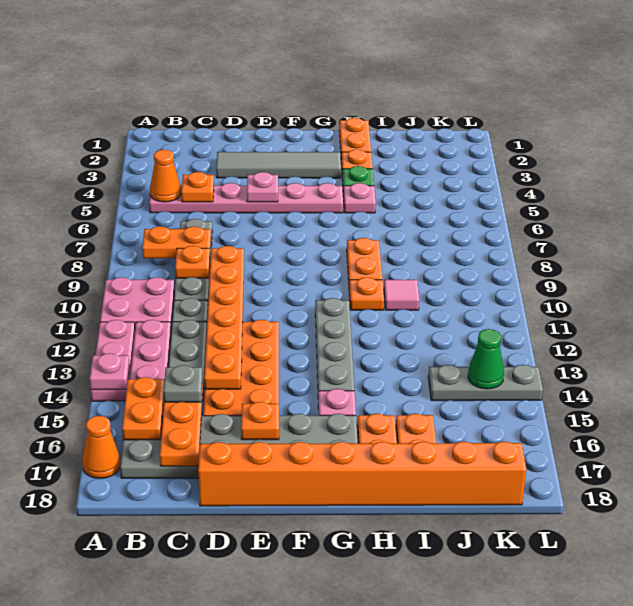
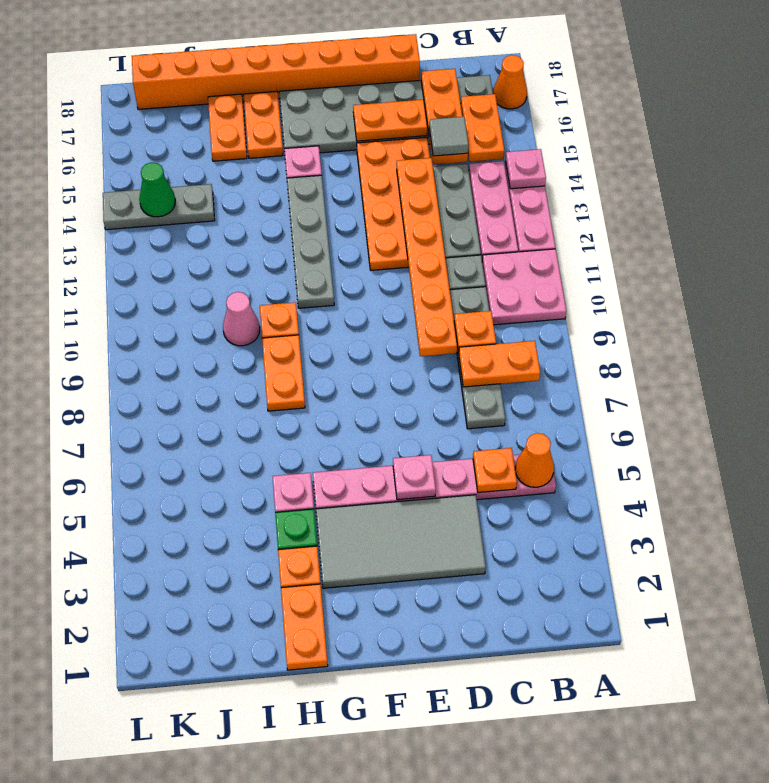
grey plate C15 level 3 -> grey tile C15 level 3
grey tile D3:G3 level 1 -> grey tile D3:G4 level 1
orange plate E16 level 2 -> orange plate D16:E16 level 2
pink tile I10 level 1 -> pink cone I10 level 1

